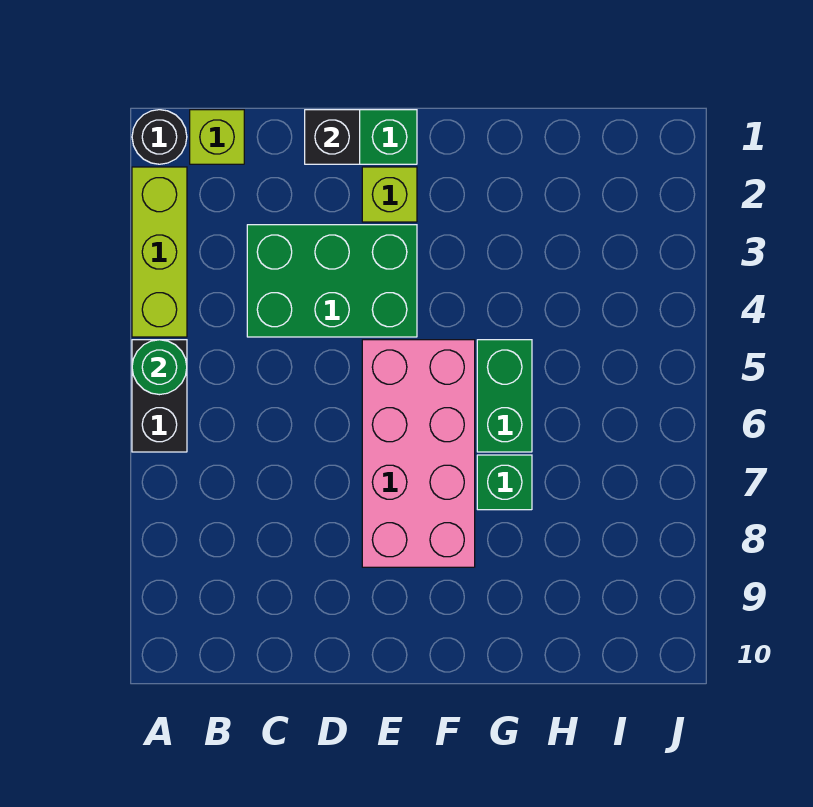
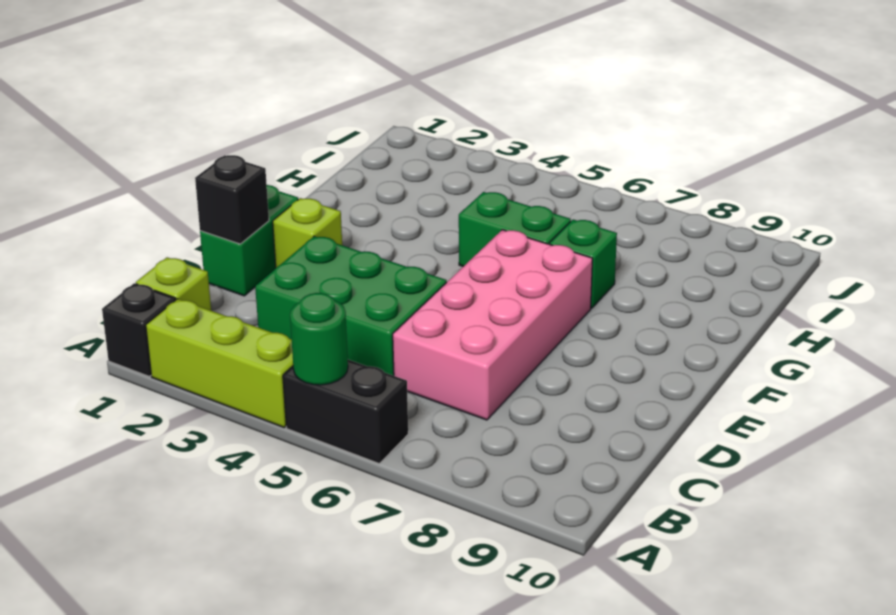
black round brick A1 level 1 -> black brick A1 level 1
green brick C3:E4 level 1 -> green brick C3:D5 level 1
pink brick E5:F8 level 1 -> pink brick C6:F7 level 1

